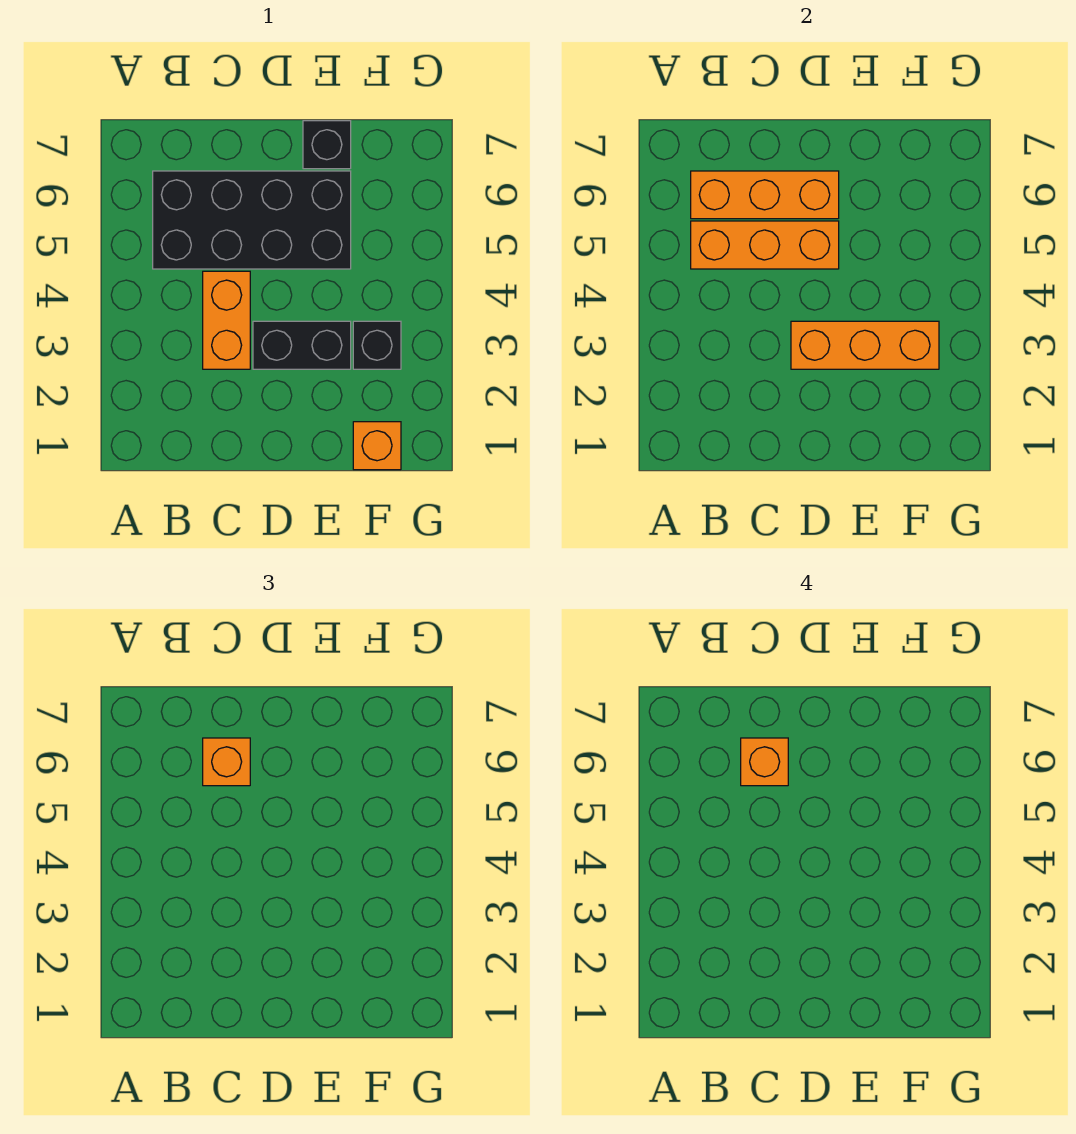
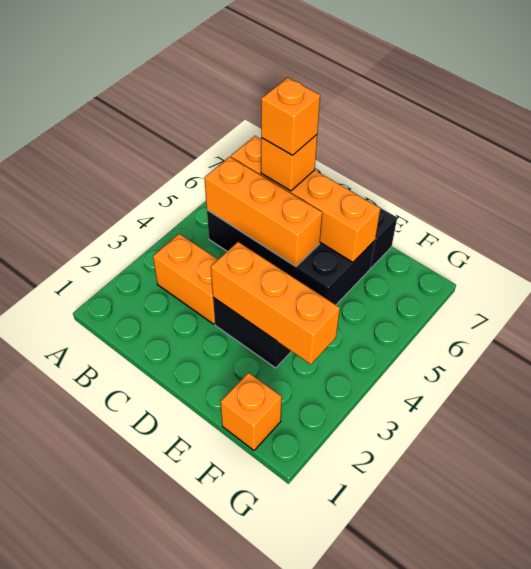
orange brick B6:D6 level 2 -> orange brick B6:E6 level 2
orange brick C3:C4 level 1 -> orange brick B3:C3 level 1
black brick F3 level 1 -> none

